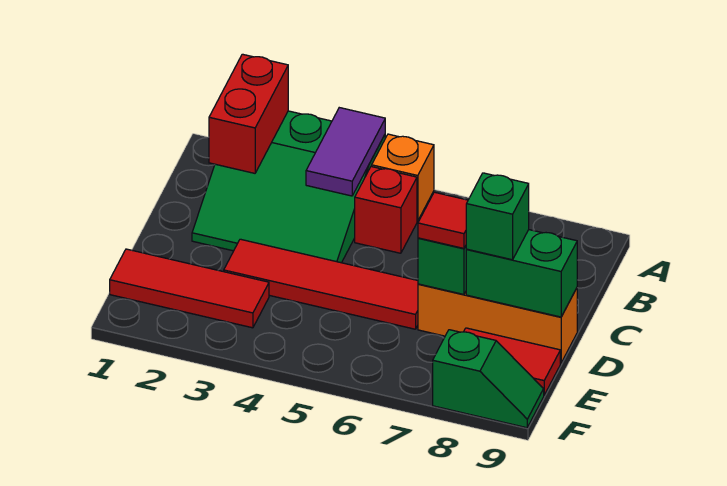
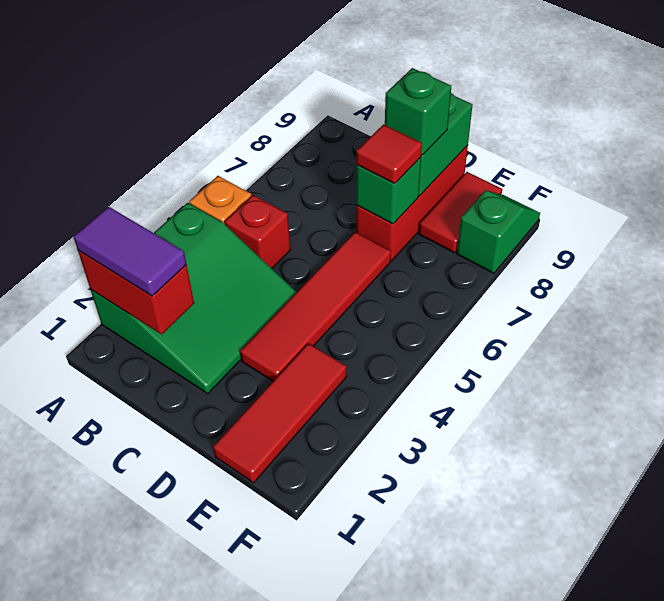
purple tile A4:B4 level 2 -> purple tile A2:B2 level 3
orange brick D7:D9 level 1 -> red brick D7:D9 level 1

